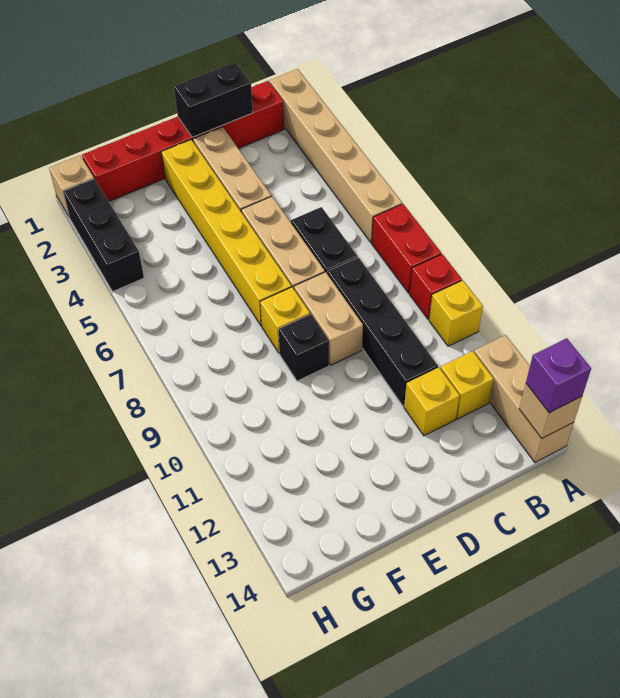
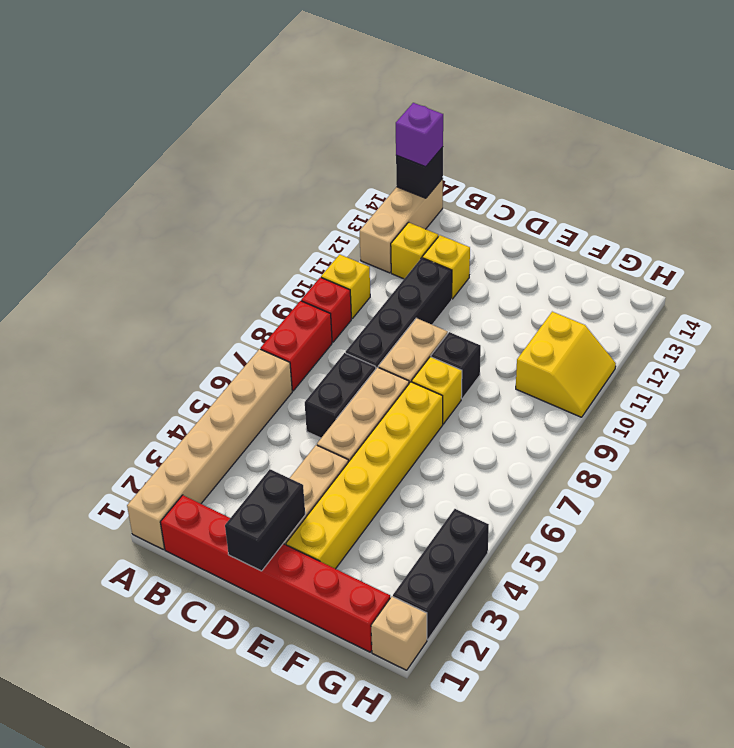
tan brick A14 level 2 -> black brick A14 level 2
black brick C1:D1 level 2 -> black brick D1:D2 level 2
none -> yellow slope G10:H11 level 1 top G

